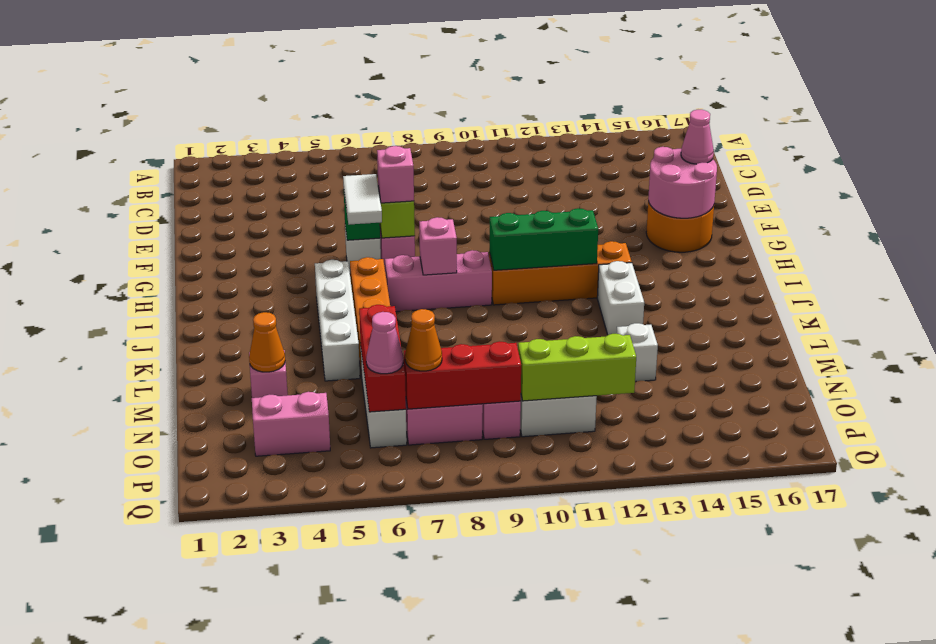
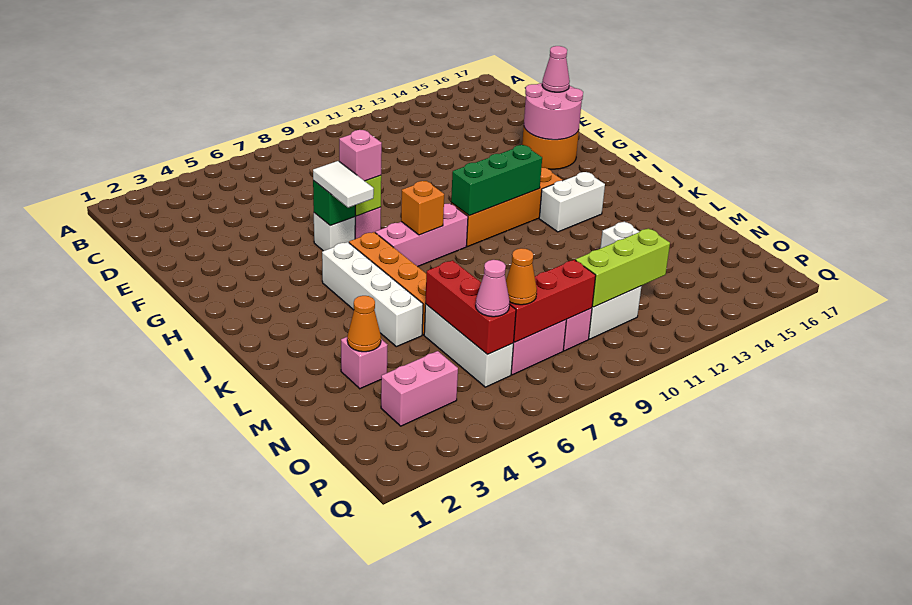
pink brick I8 level 2 -> orange brick I8 level 2
white brick J13:K13 level 1 -> white brick J13:J14 level 1

